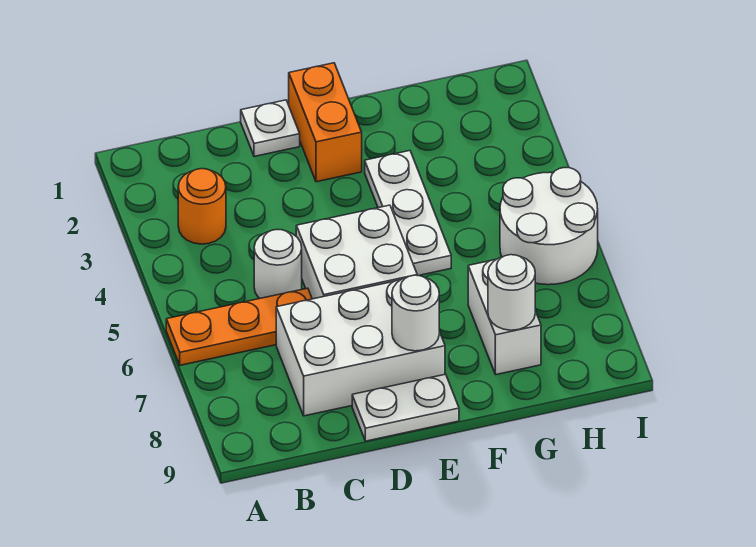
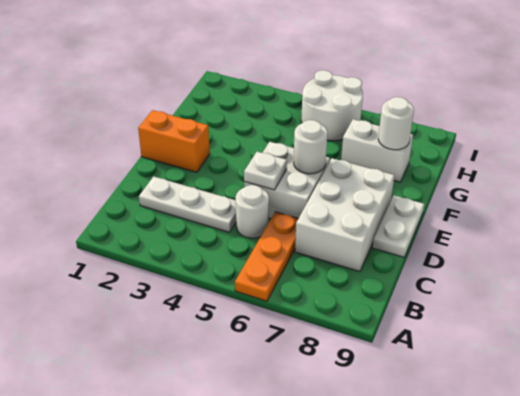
orange round brick B3 level 1 -> none
white plate D1 level 1 -> white plate D5 level 2
white round brick E8 level 2 -> white round brick E6 level 2
white plate F3:F5 level 1 -> white plate C2:C4 level 1

